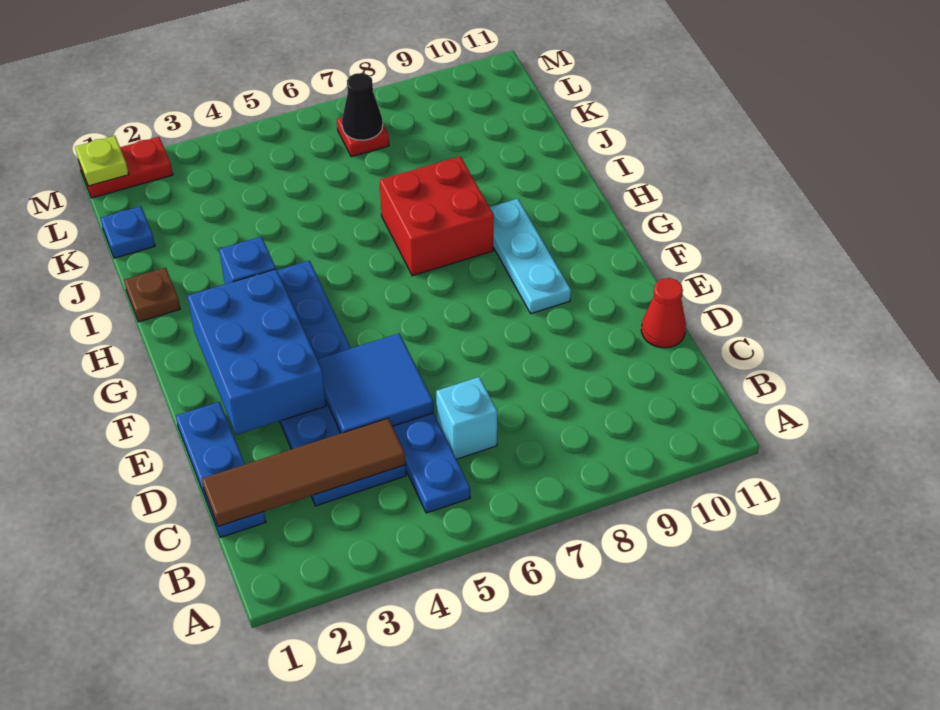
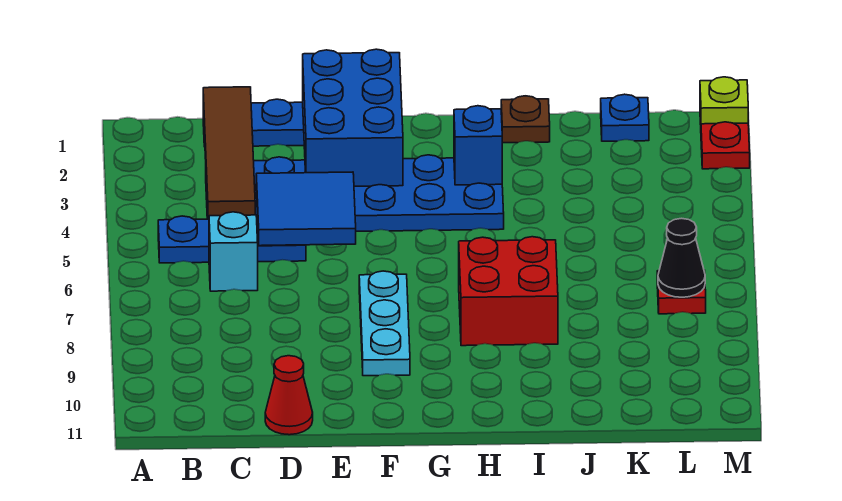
blue brick E2:G3 level 2 -> blue brick E1:F3 level 2
cyan plate F9:H9 level 1 -> cyan plate F7:F9 level 1

